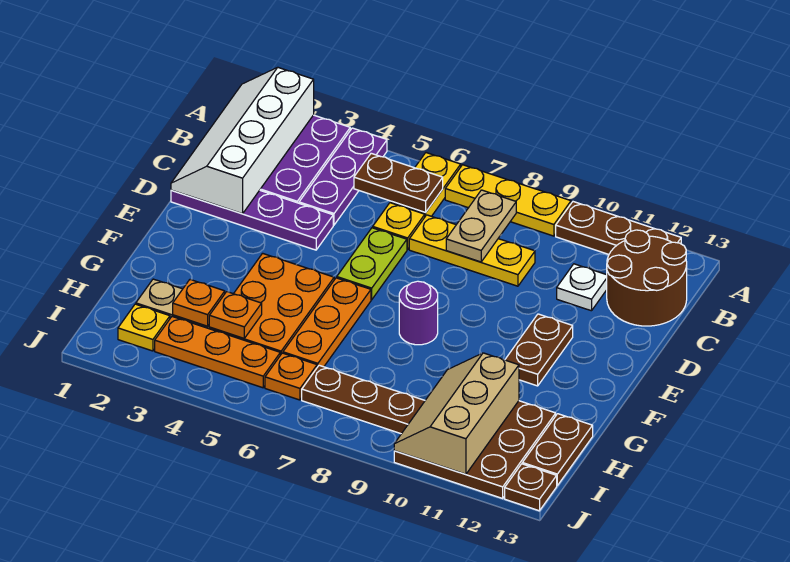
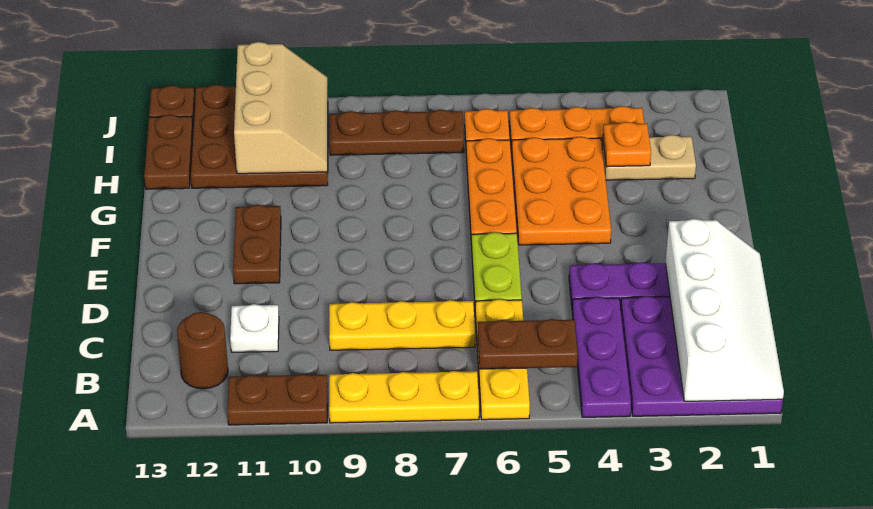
brown plate A10:A12 level 1 -> brown plate A10:A11 level 1
tan plate B8:C8 level 2 -> none
brown round brick B12:C13 level 1 -> brown round brick B12 level 1
purple round brick F8 level 1 -> none
orange plate H4 level 2 -> none
yellow plate I2 level 1 -> none

